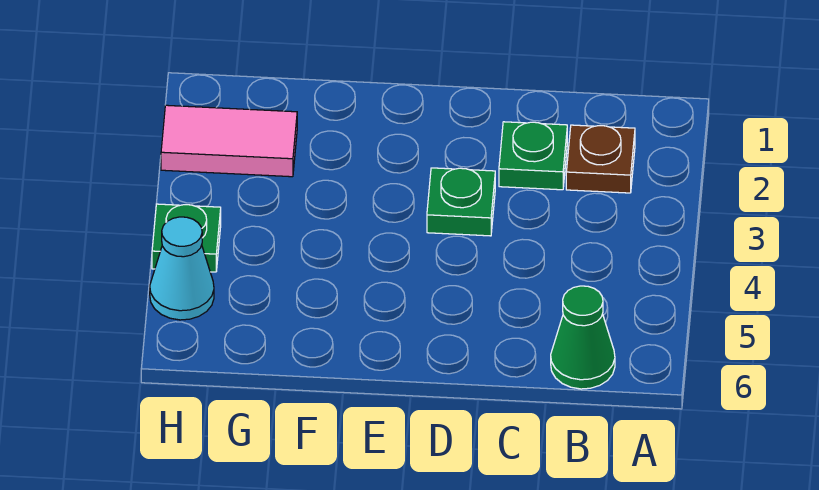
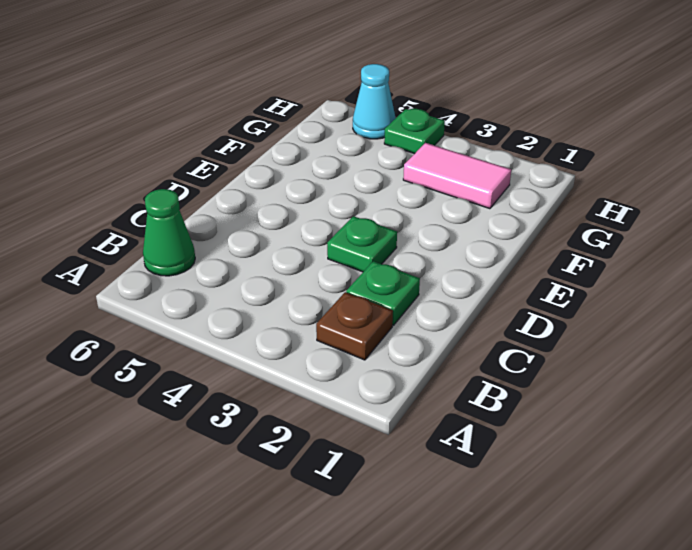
pink tile G2:H2 level 1 -> pink tile G2:G3 level 1

